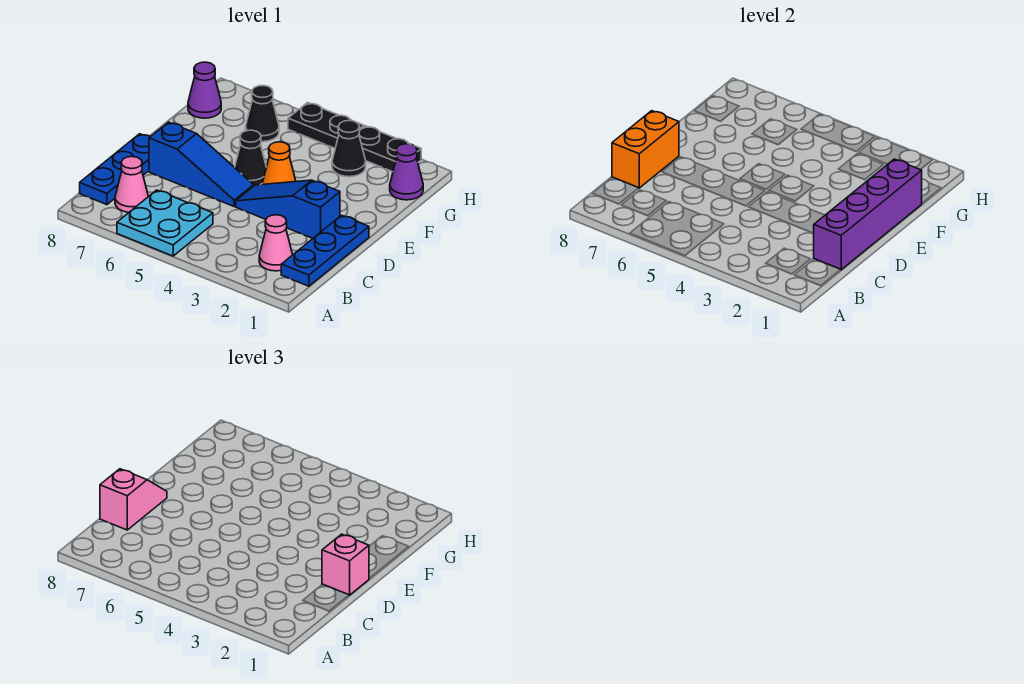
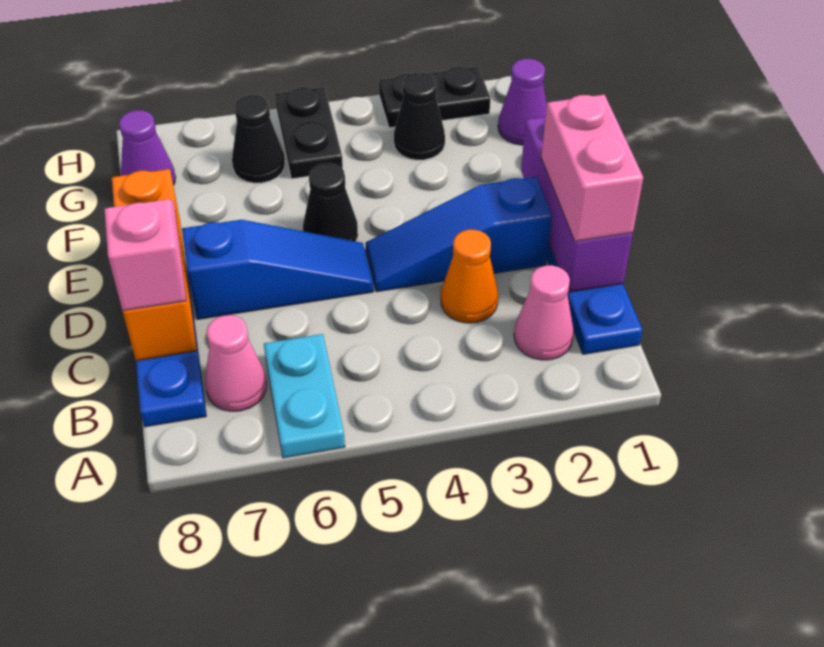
cyan plate A5:B6 level 1 -> cyan plate A6:B6 level 1
purple brick C1:F1 level 2 -> purple brick C1:E1 level 2
orange brick C8:D8 level 2 -> orange brick C8:E8 level 2
pink brick D1 level 3 -> pink brick C1:D1 level 3
orange cone E4 level 1 -> orange cone C3 level 1
black plate H4:H5 level 1 -> black plate G5:H5 level 1

